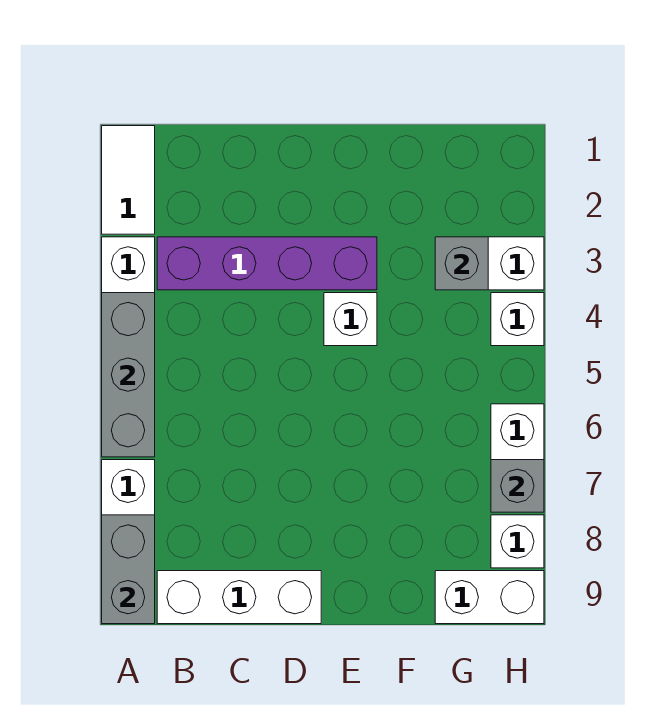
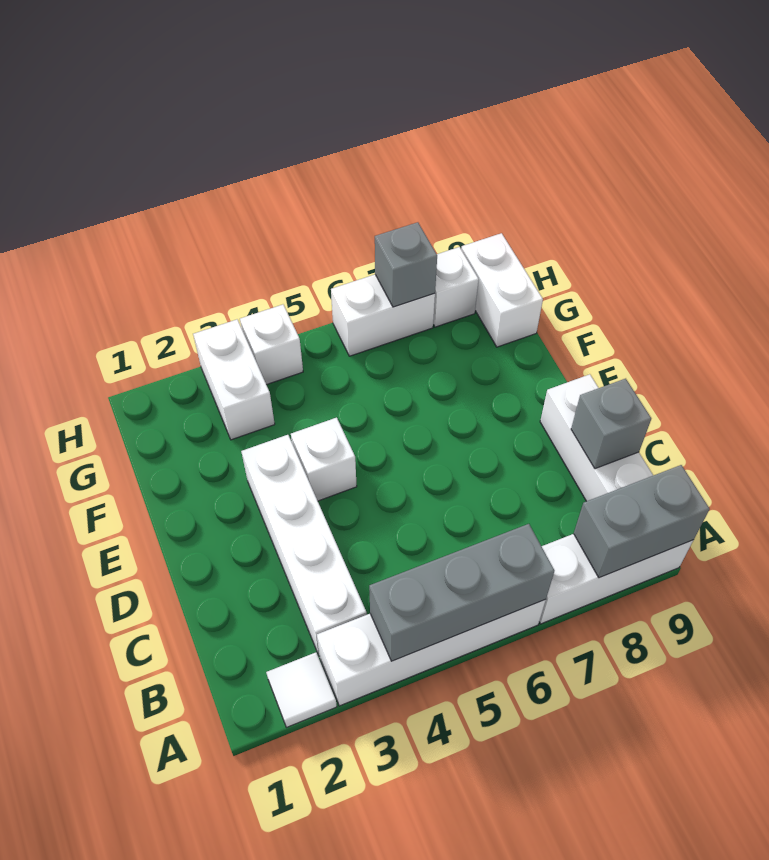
white tile A1:A2 level 1 -> white tile A2 level 1
purple brick B3:E3 level 1 -> white brick B3:E3 level 1
grey brick G3 level 2 -> grey brick C9 level 2

